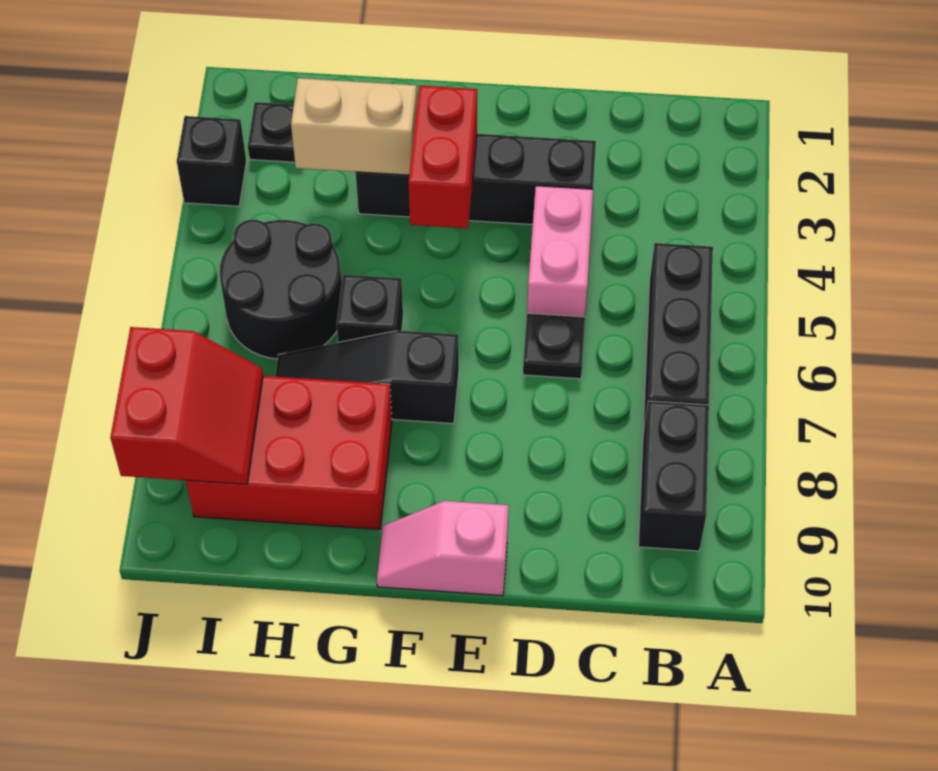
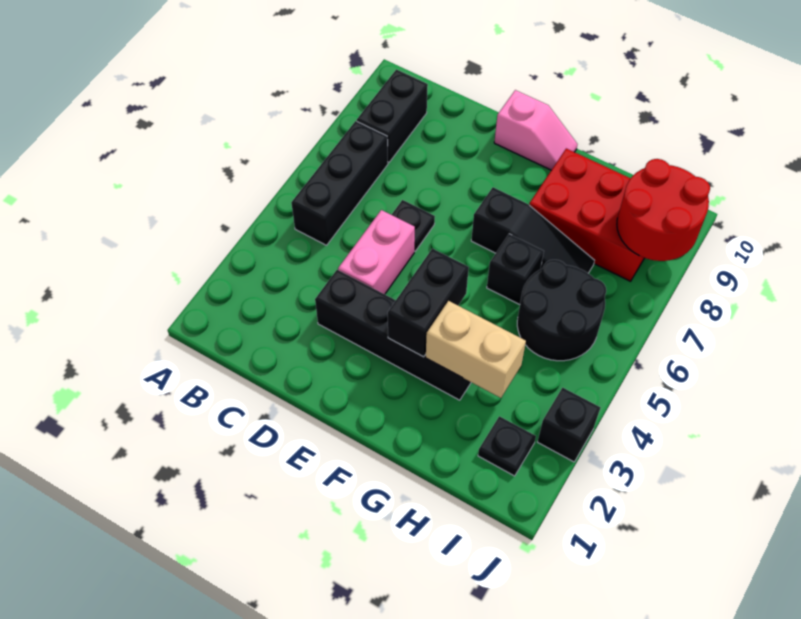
red brick F3:F4 level 2 -> black brick F3:F4 level 2
red slope I8:J9 level 2 top J -> red round brick I8:J9 level 2

